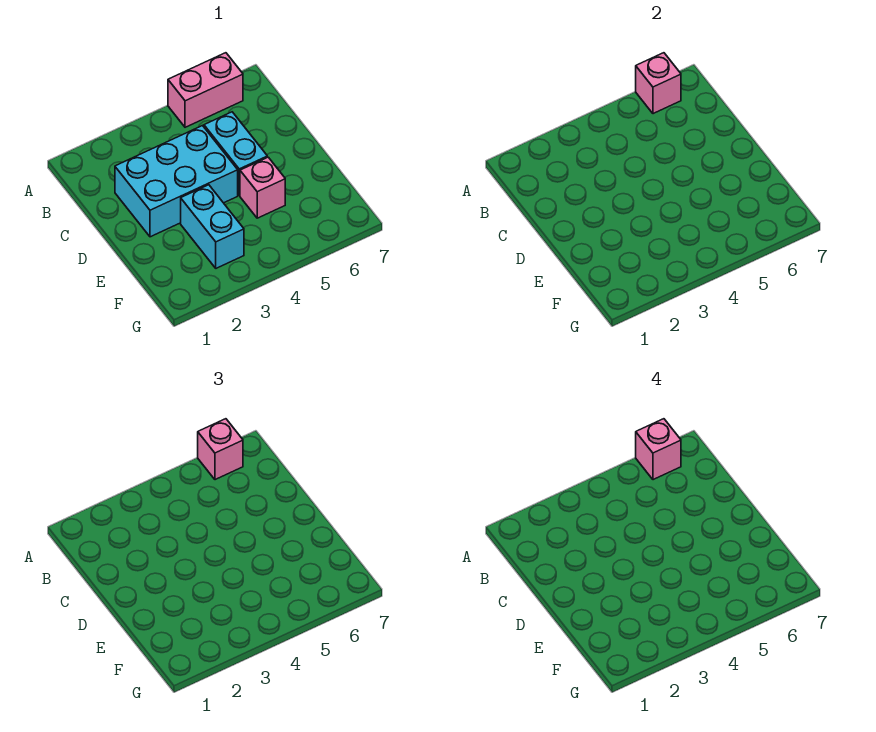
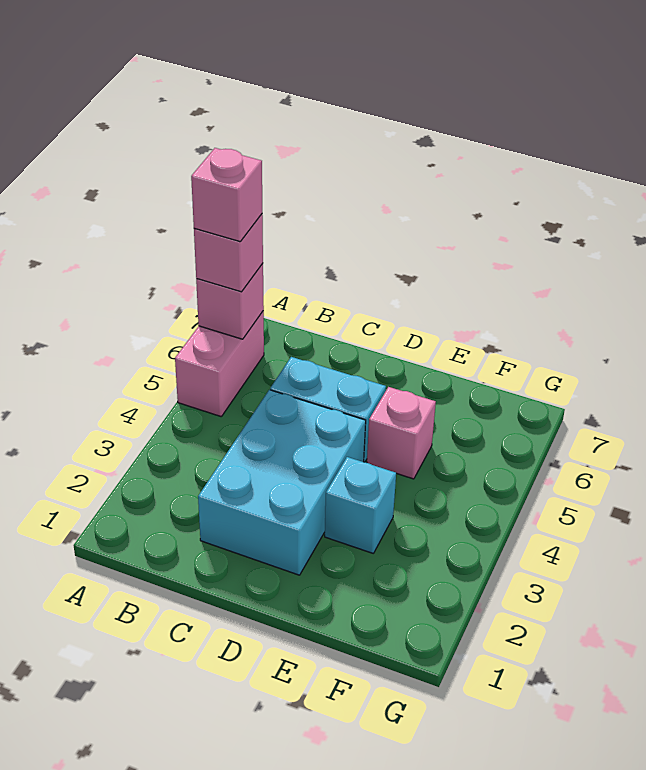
cyan brick E3:F3 level 1 -> cyan brick E3 level 1

